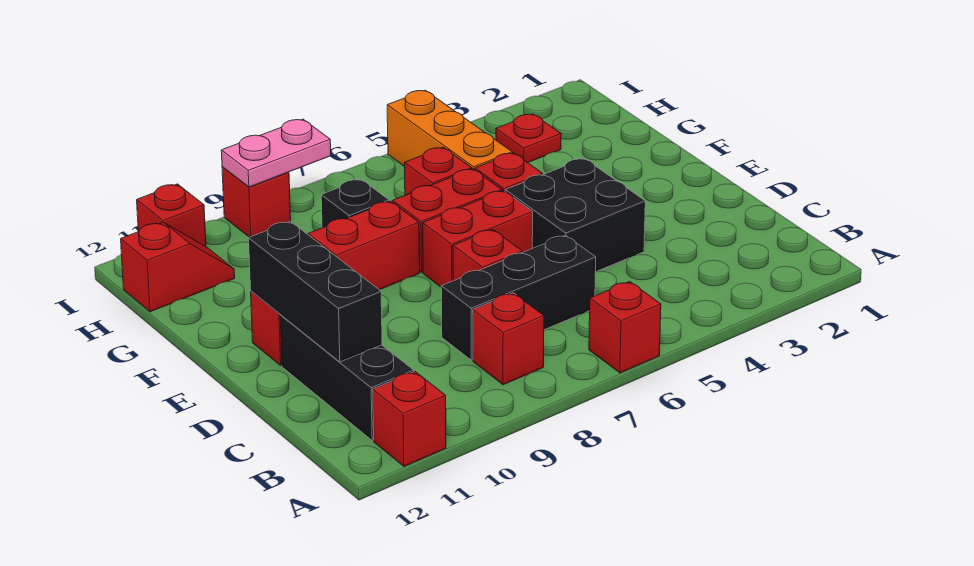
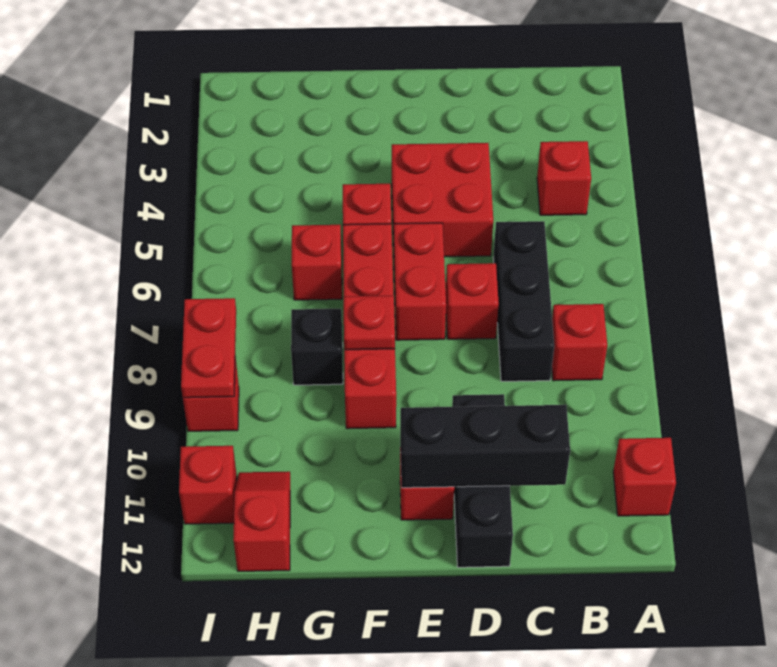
red brick A6 level 1 -> red brick B4 level 1
black brick B11:D11 level 1 -> black brick D10:D12 level 1
black brick D4:E5 level 1 -> red brick D4:E5 level 1
orange brick G5:I5 level 1 -> none
red plate H3 level 1 -> red plate F8 level 2
pink plate I8:I9 level 2 -> red plate I8:I9 level 2

